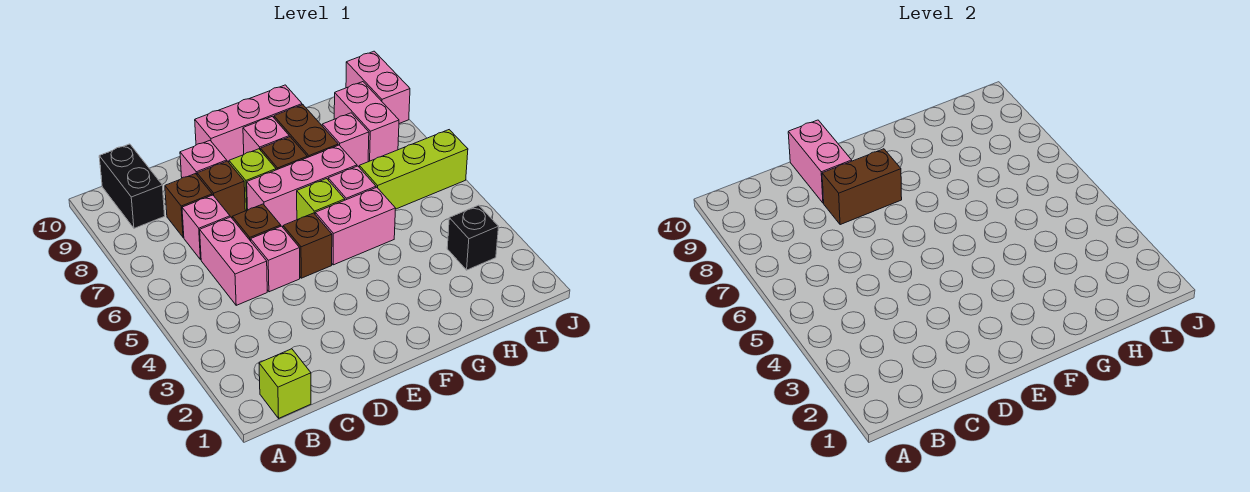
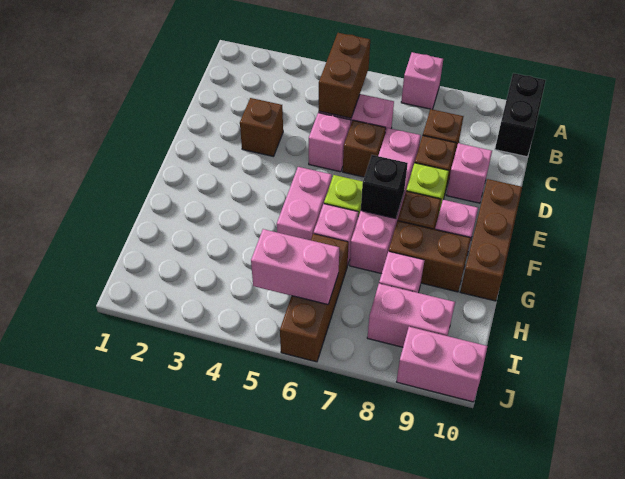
lime brick B1 level 1 -> none
black brick B9:B10 level 1 -> black brick A10:B10 level 1
pink brick C7 level 1 -> pink brick A7 level 1
brown brick D8:E8 level 2 -> brown brick B5:C5 level 2
pink brick D9:D10 level 2 -> pink brick I5:I6 level 2
brown brick E5 level 1 -> brown brick D3 level 1
pink brick E7:G7 level 1 -> pink brick D7:G7 level 1
pink brick E10:G10 level 1 -> brown brick E10:G10 level 1
lime brick H6:J6 level 1 -> brown brick H6:J6 level 1
black brick I3 level 1 -> black brick F7 level 2

